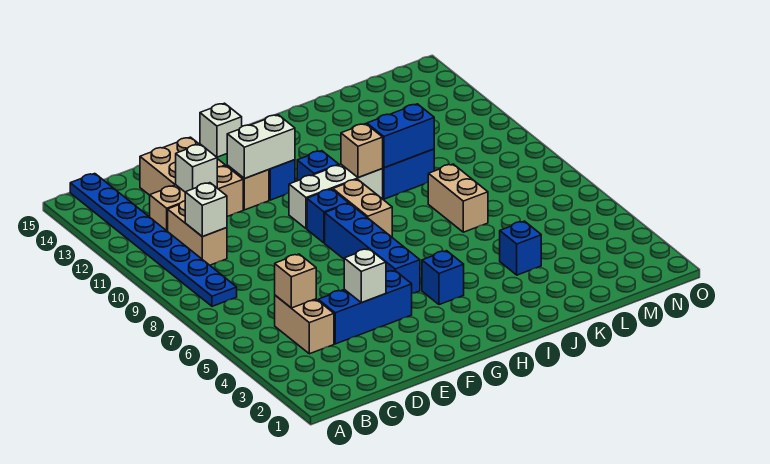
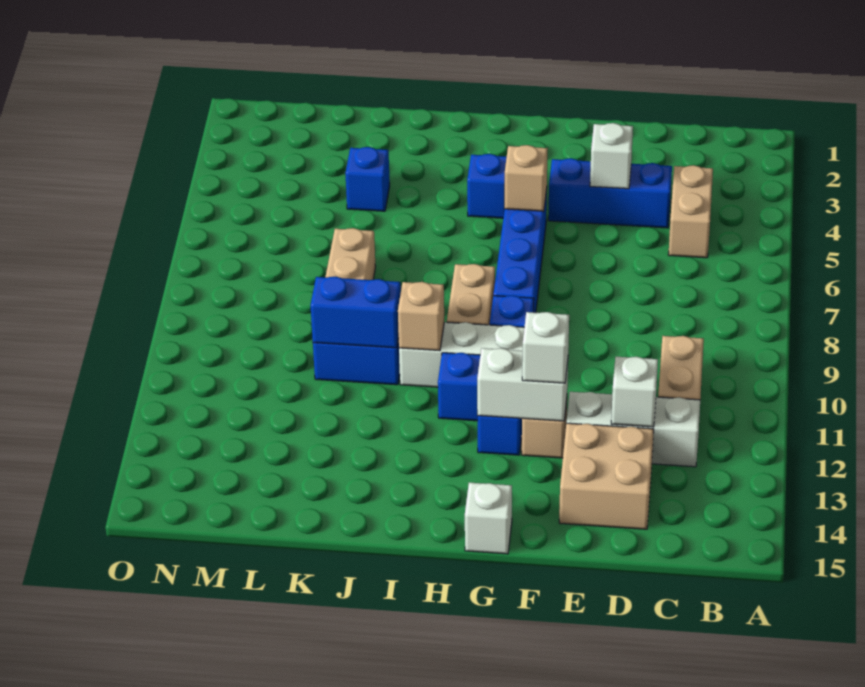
blue plate B8:B15 level 1 -> none
tan brick C5 level 2 -> tan brick G5 level 2
white brick C10 level 2 -> white brick F12 level 3
tan brick C12:E12 level 1 -> white brick C12:E12 level 1

